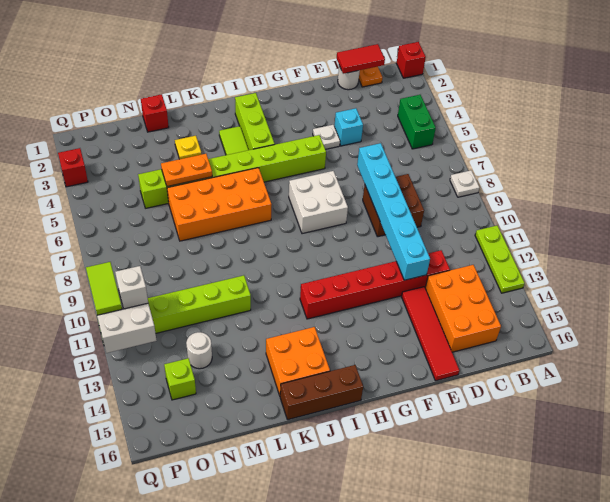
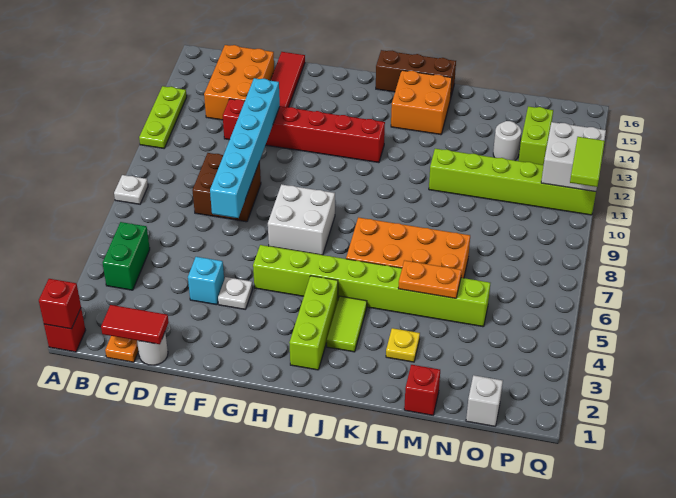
lime brick O14 level 1 -> lime brick O13:O14 level 1
white brick P11 level 3 -> white brick O1 level 1
red brick Q3 level 1 -> red brick A1 level 2

